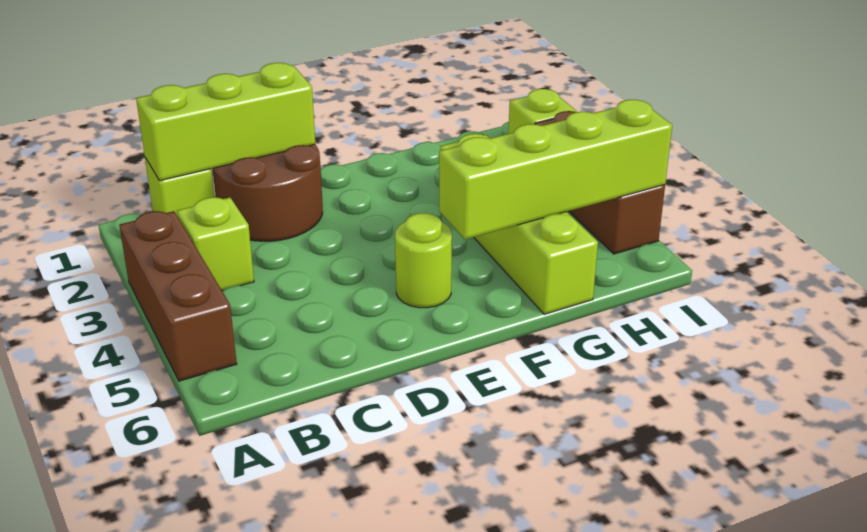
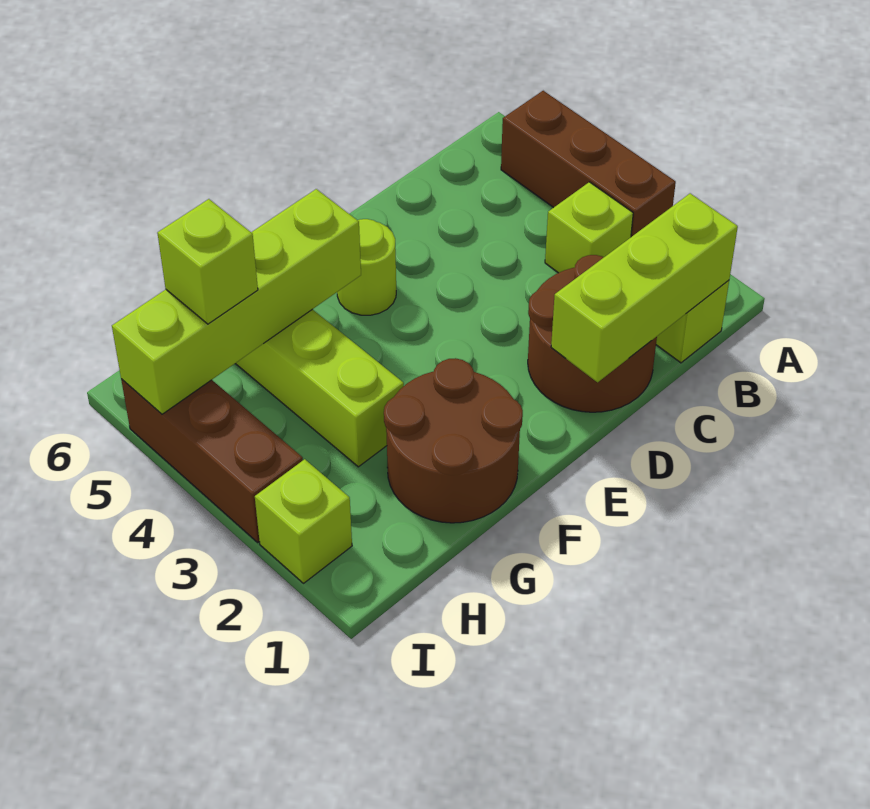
none -> brown round brick F1:G2 level 1
none -> lime brick H5 level 3

